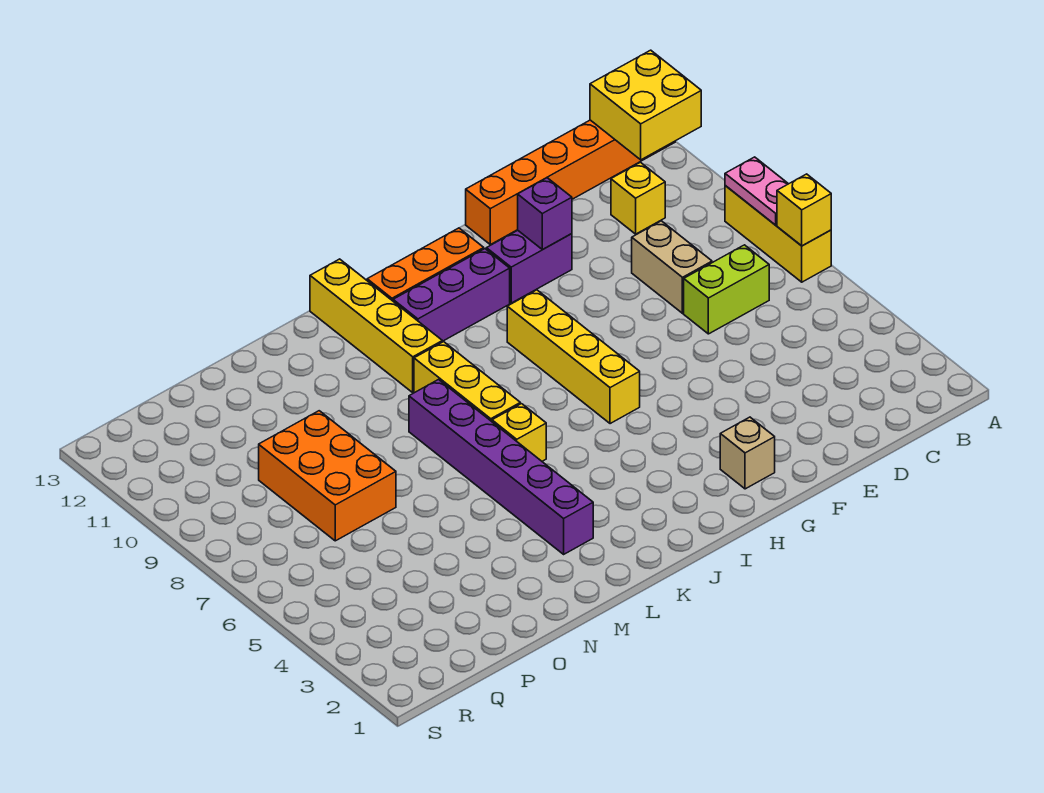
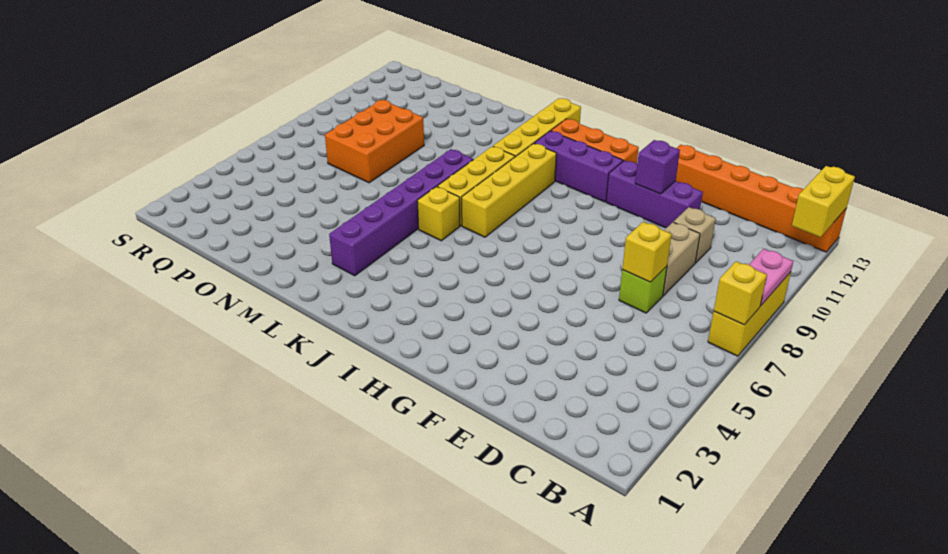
yellow brick A12:B13 level 2 -> yellow brick A12:A13 level 2
lime brick C7:D7 level 1 -> lime brick D7 level 1
yellow brick C11 level 1 -> yellow brick D7 level 2
purple brick F11:G11 level 1 -> purple brick E11:G11 level 1
tan brick G2 level 1 -> tan brick D10 level 1
yellow brick H6:H9 level 1 -> yellow brick J7:J10 level 1

